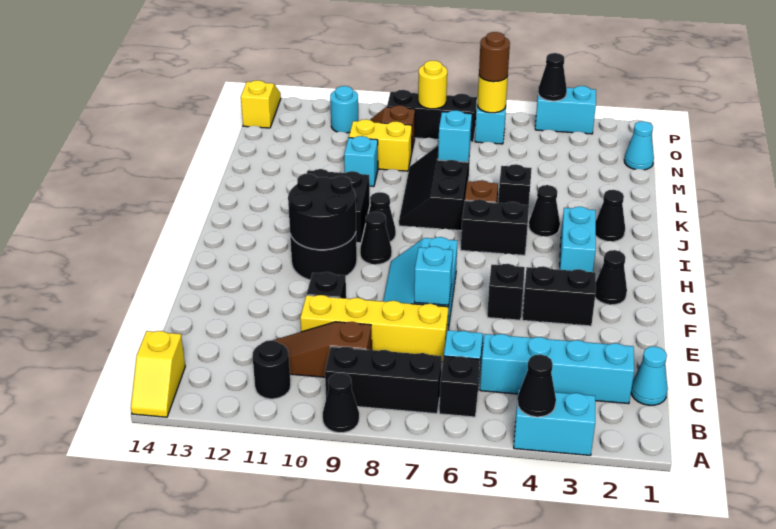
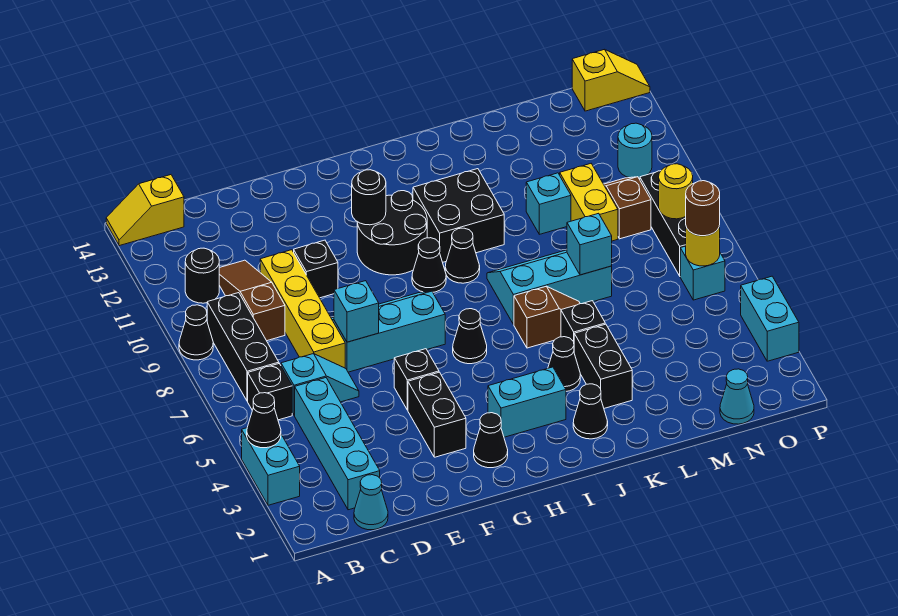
black round brick G10:H11 level 2 -> black round brick G11 level 2
black brick I5:I6 level 1 -> black brick K3:K4 level 1
black slope J7:L8 level 1 top 7 -> cyan slope J7:L8 level 1 top 7
black cone P4 level 2 -> black cone H6 level 1

